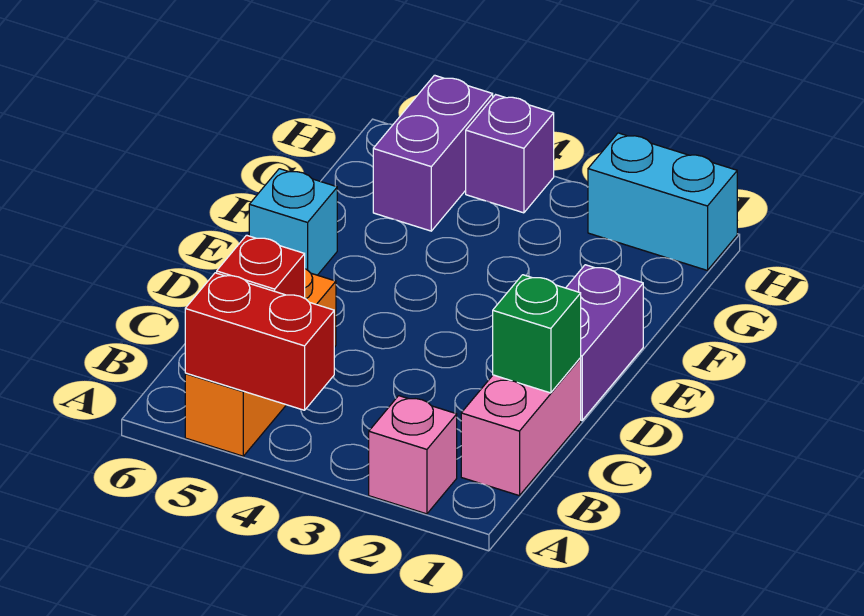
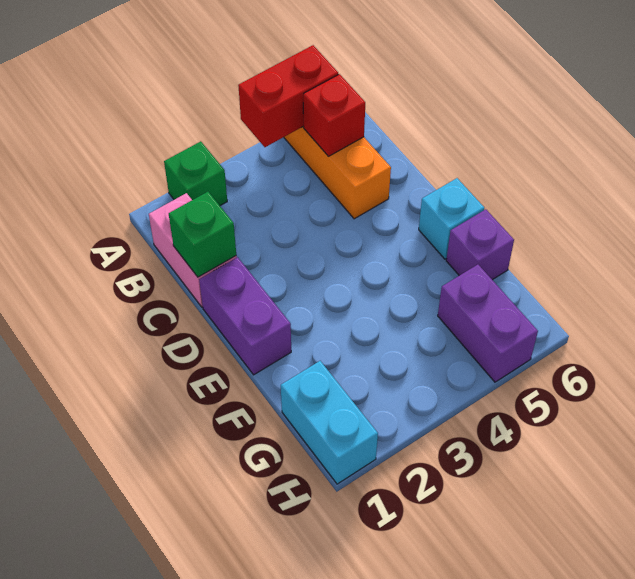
pink brick A2 level 1 -> green brick A2 level 1
cyan brick H1:H2 level 1 -> cyan brick G1:H1 level 1
purple brick H4 level 1 -> purple brick F6 level 1

